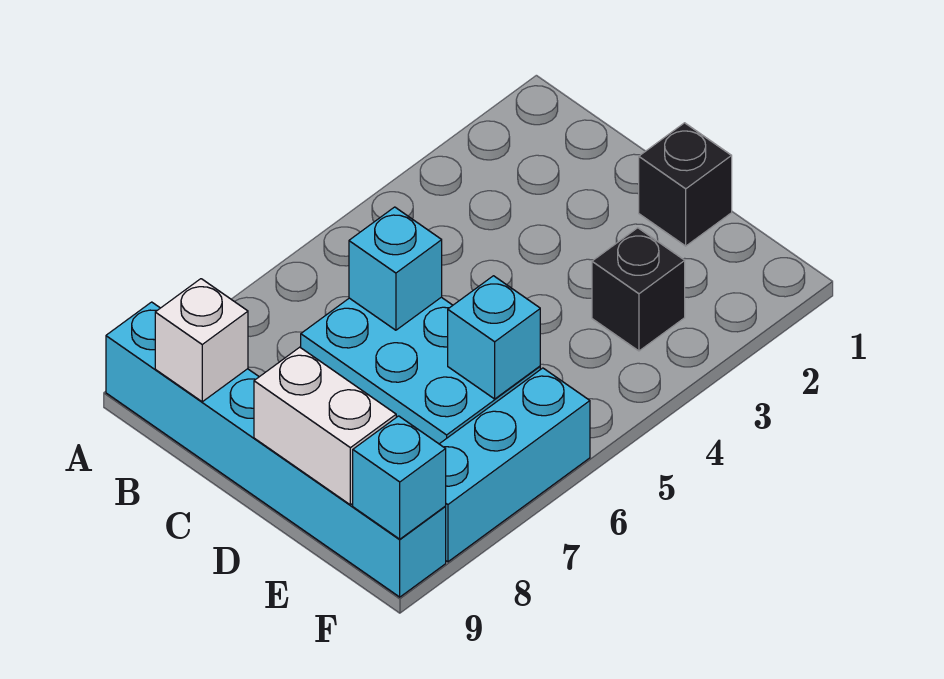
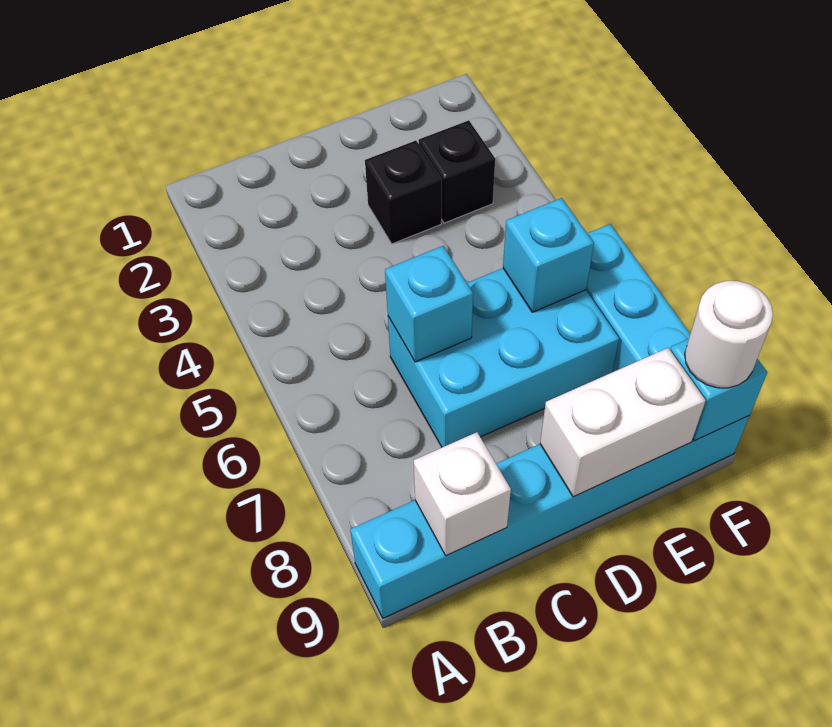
black brick D1 level 1 -> black brick D3 level 1
none -> white round brick F9 level 3

